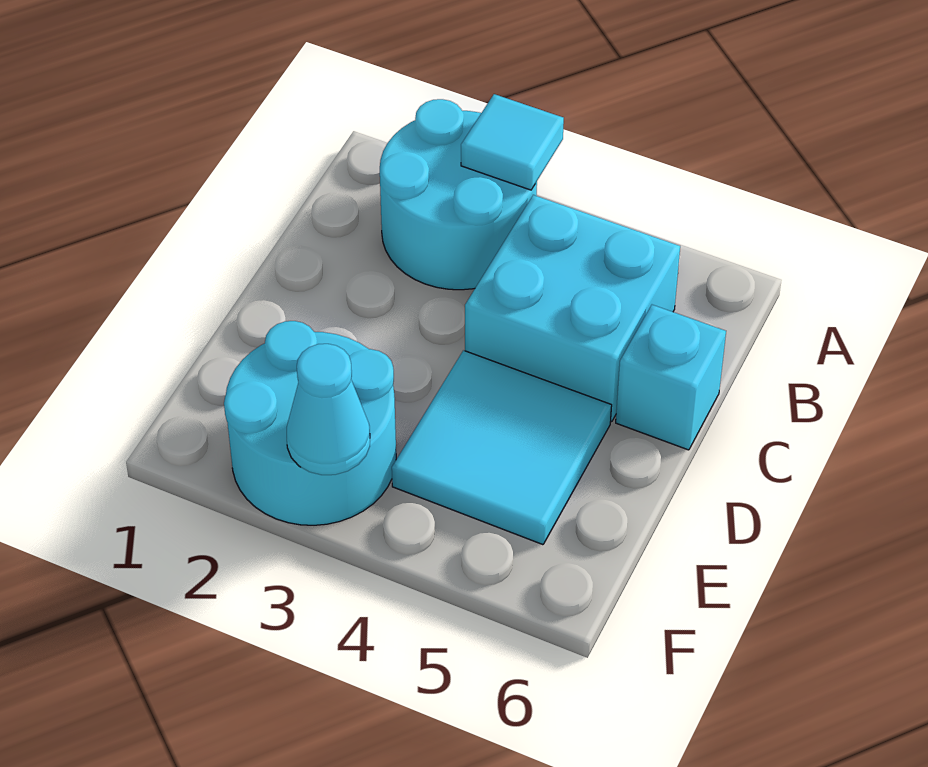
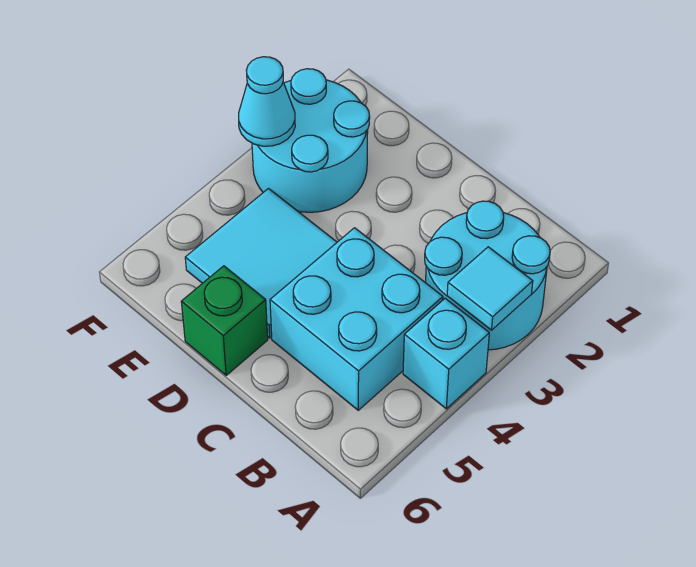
cyan brick C6 level 1 -> cyan brick A4 level 1
none -> green brick D6 level 1

